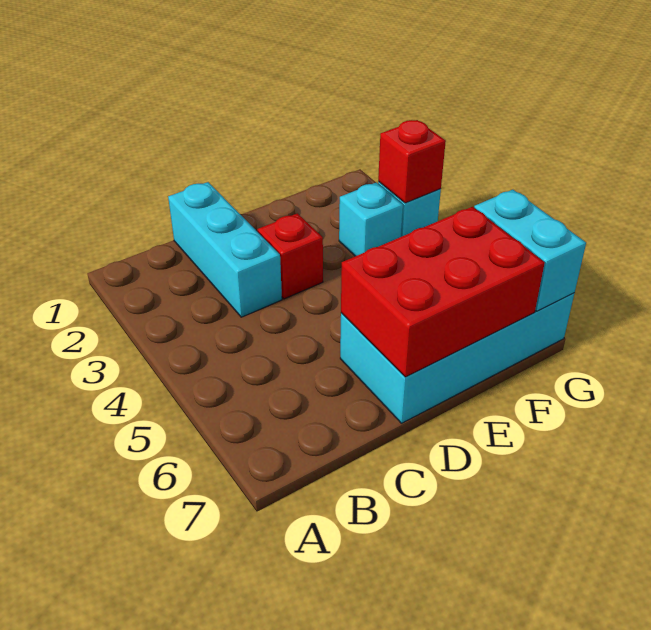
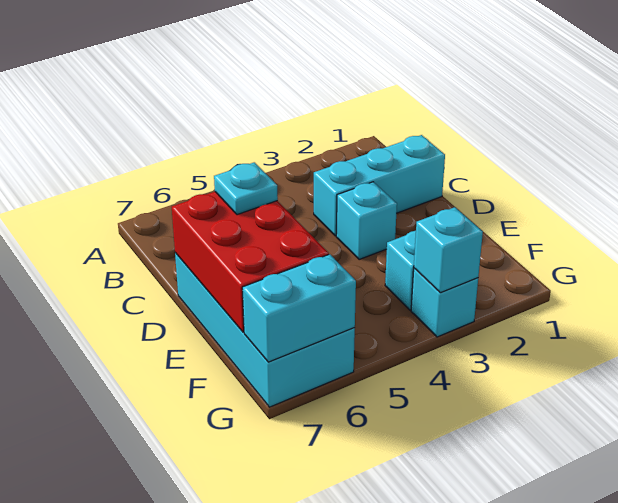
red brick D3 level 1 -> cyan brick D3 level 1
none -> cyan plate D6 level 3
red brick G3 level 2 -> cyan brick G3 level 2

